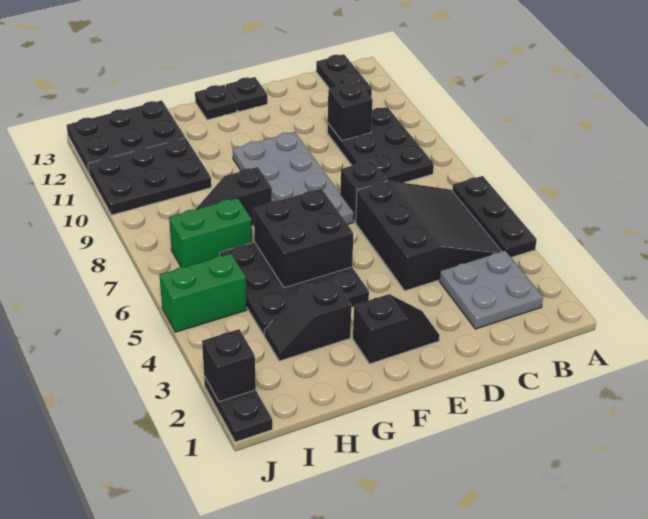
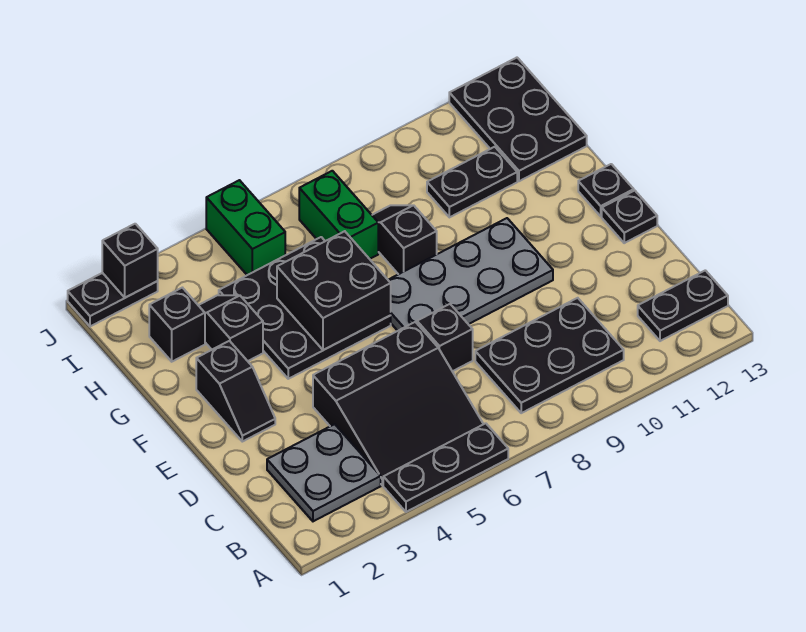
black brick C10 level 2 -> black brick H2 level 1
black plate H10:J11 level 1 -> black plate H10:H11 level 1

